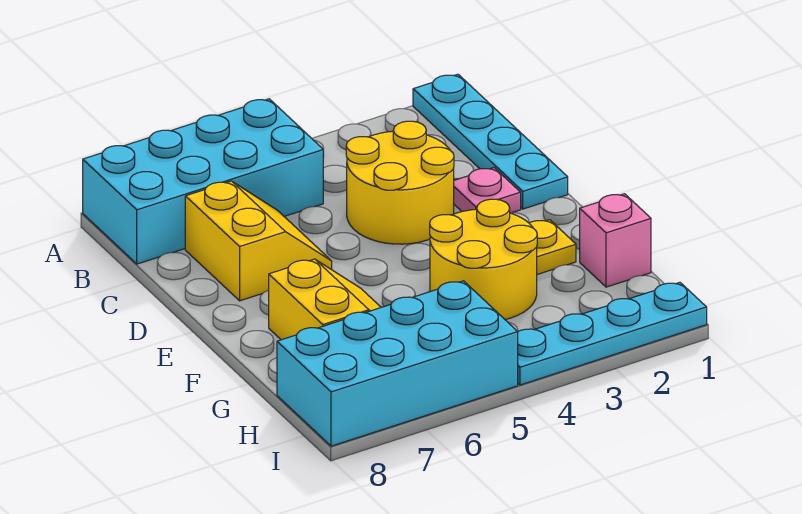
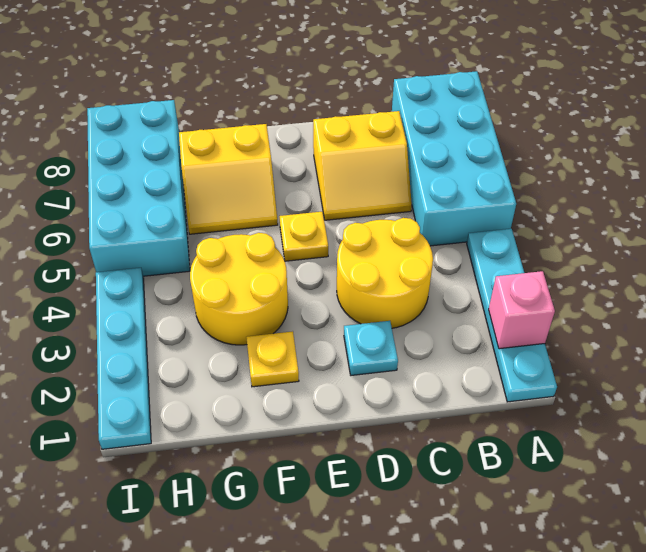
cyan plate A1:D1 level 1 -> cyan plate A1:A4 level 1
pink plate D2 level 1 -> cyan plate D2 level 1
none -> yellow plate E5 level 1
pink brick G1 level 1 -> pink brick A2 level 2

